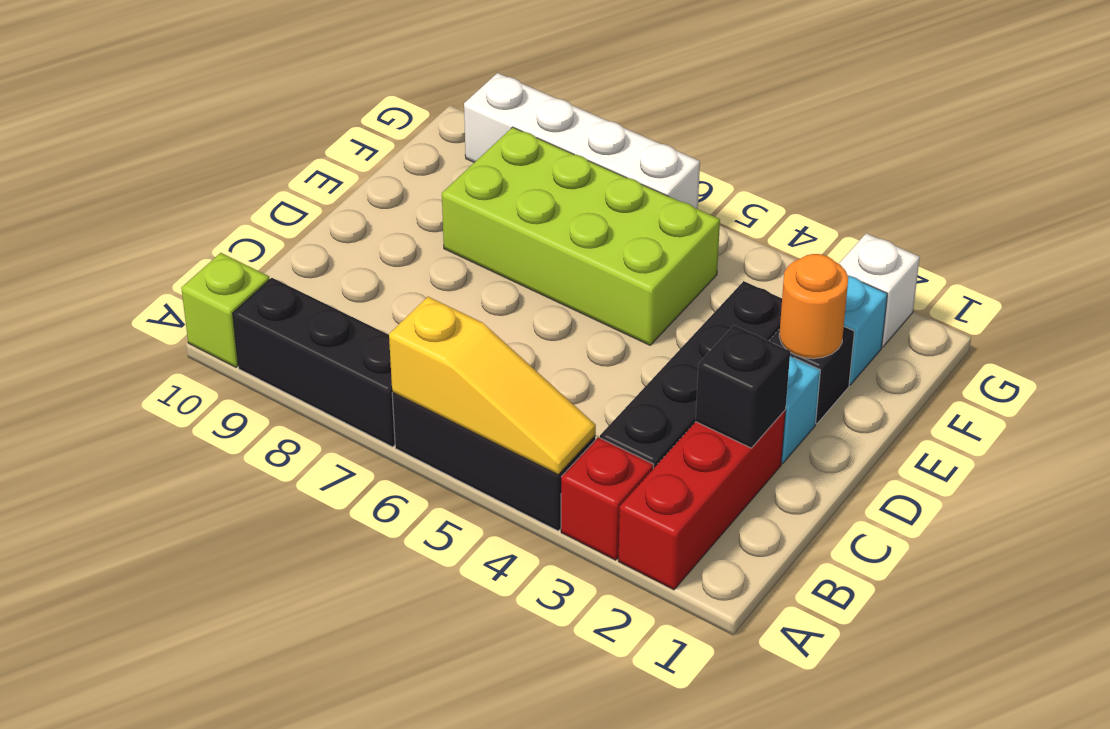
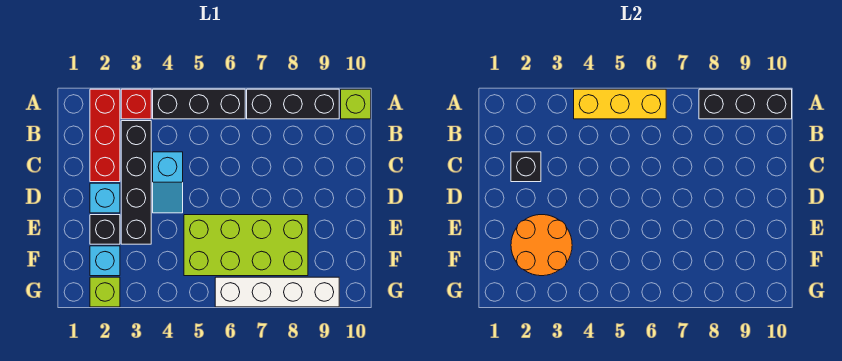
yellow slope A4:A6 level 2 top 6 -> yellow brick A4:A6 level 2
none -> black brick A8:A10 level 2
none -> cyan slope C4:D4 level 1 top C
orange round brick E2 level 2 -> orange round brick E2:F3 level 2
white brick G2 level 1 -> lime brick G2 level 1

